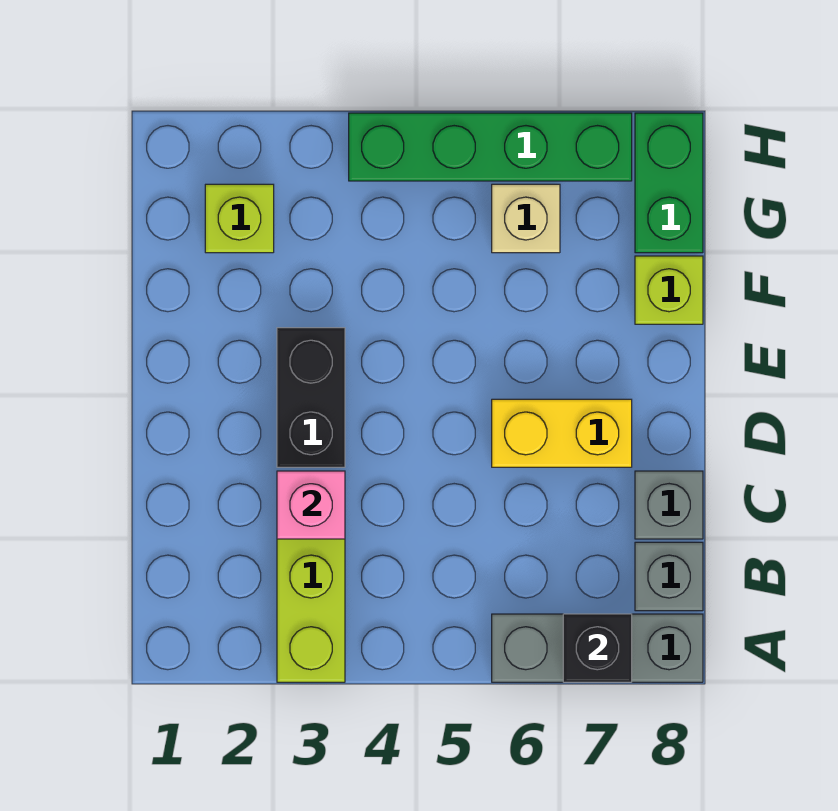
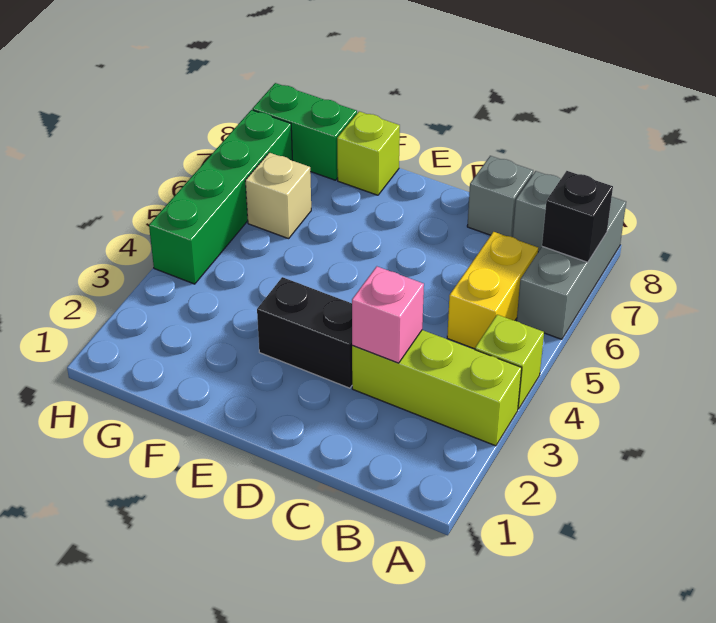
yellow brick D6:D7 level 1 -> yellow brick B5:B6 level 1
lime brick G2 level 1 -> lime brick A4 level 1

